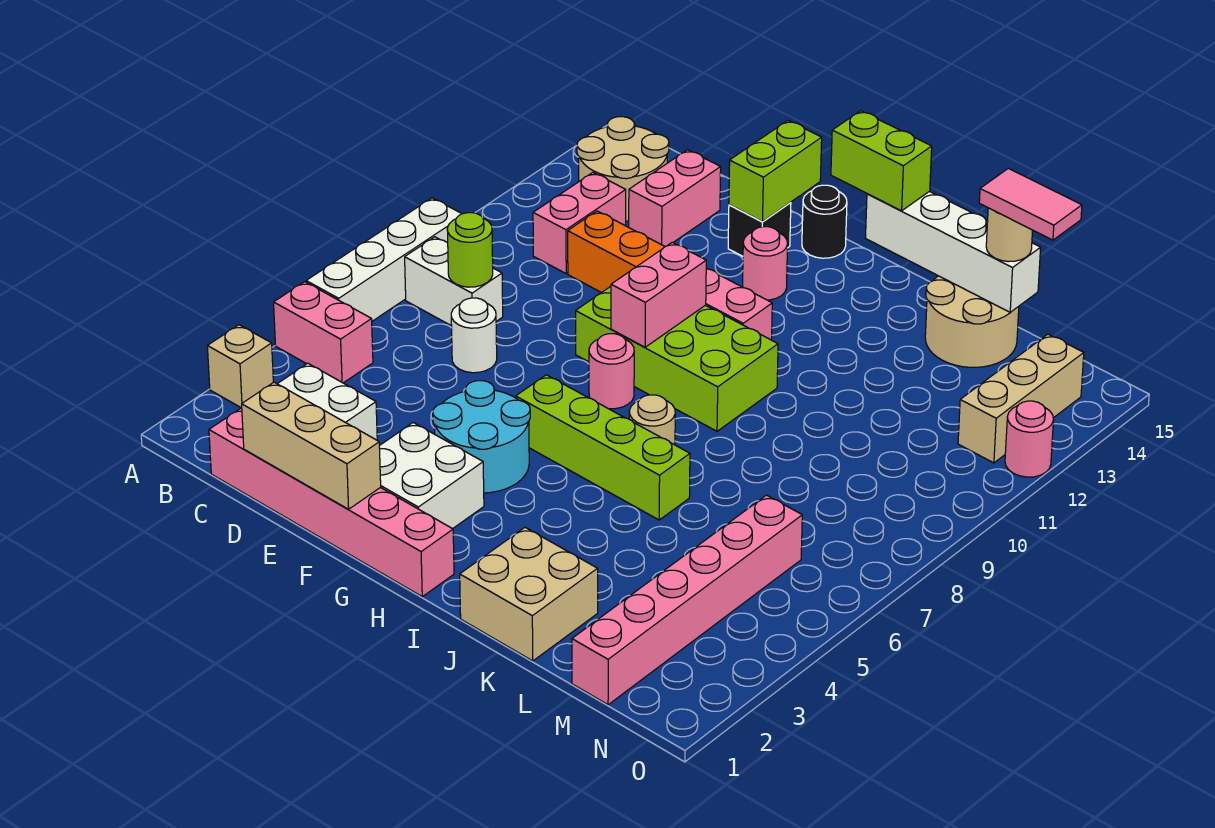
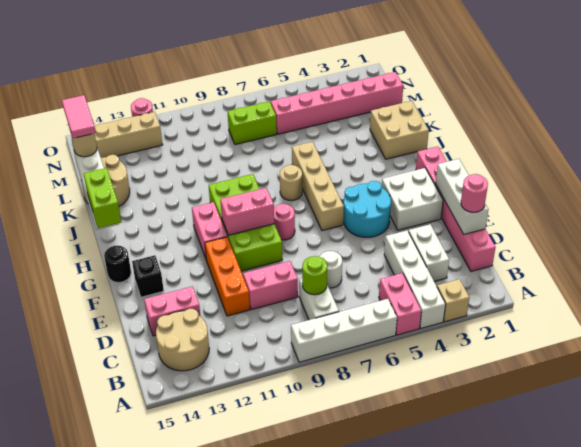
none -> white brick A4:D4 level 1
pink brick C11:C12 level 1 -> pink brick D9:D10 level 1
tan brick D1:F1 level 2 -> white brick D1:F1 level 2
lime brick F14:F15 level 2 -> lime brick M7:M8 level 1
lime brick G6:J6 level 1 -> tan brick G6:J6 level 1
pink round brick G13 level 1 -> pink round brick D1 level 3

